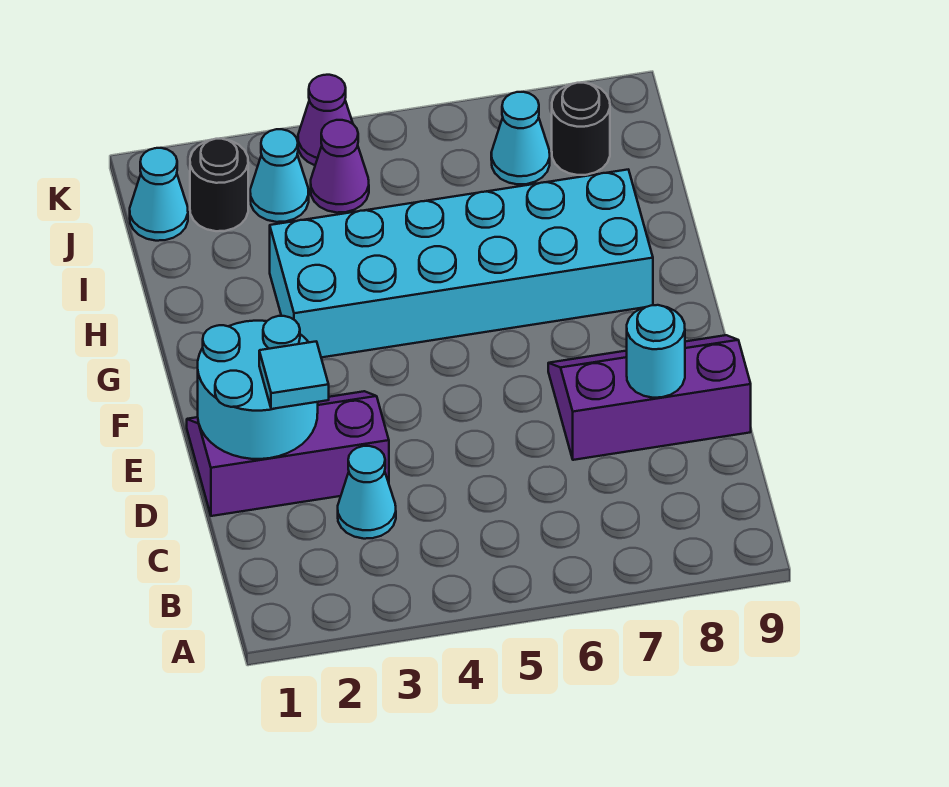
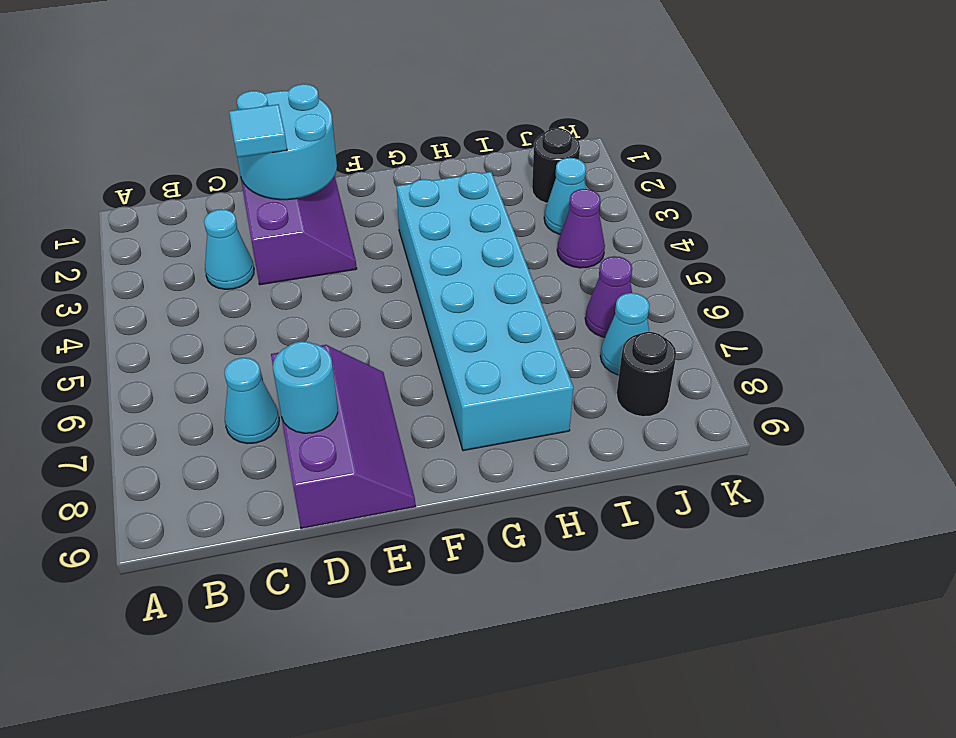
cyan cone J1 level 1 -> cyan cone C7 level 1
purple cone K4 level 1 -> purple cone J6 level 1

